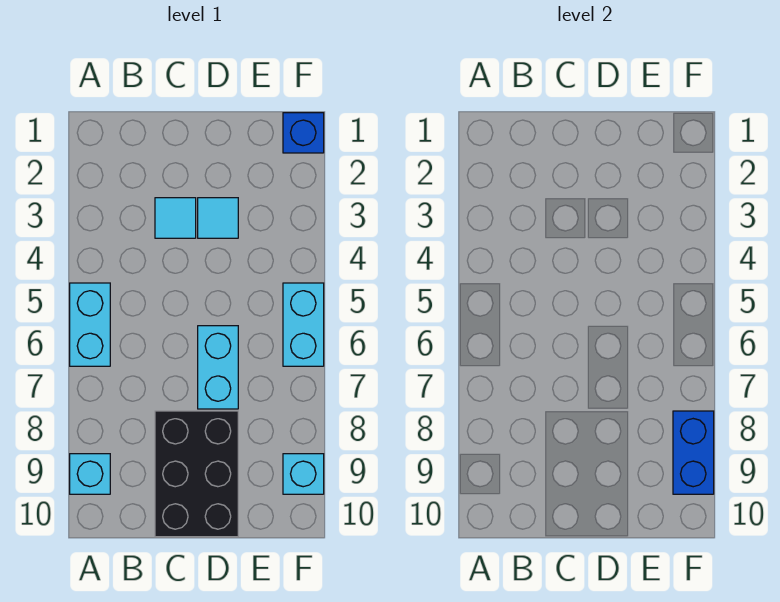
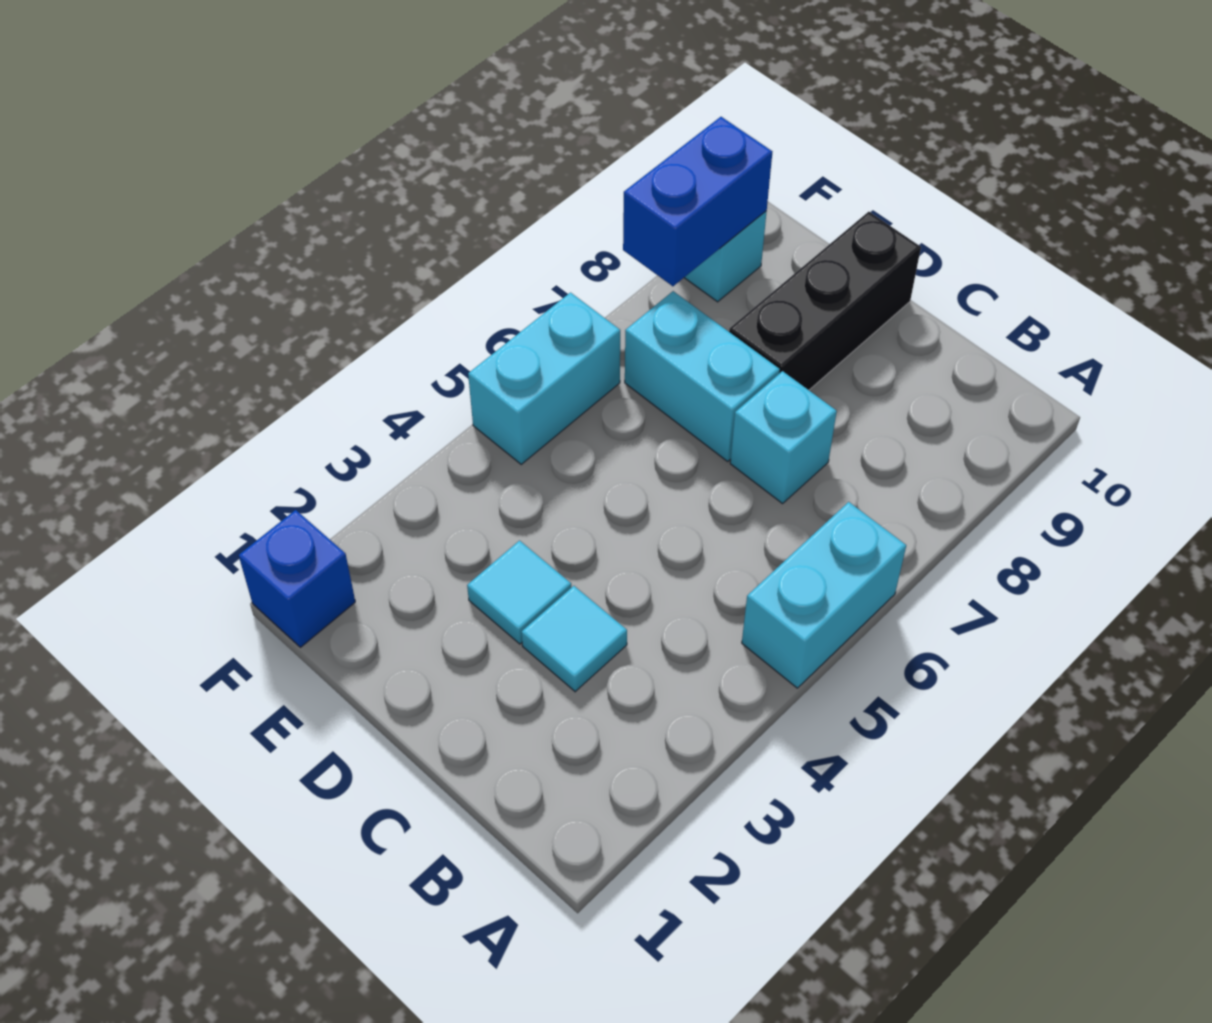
cyan brick A9 level 1 -> cyan brick C7 level 1
black brick C8:D10 level 1 -> black brick D8:D10 level 1
cyan brick D6:D7 level 1 -> cyan brick D7:E7 level 1

